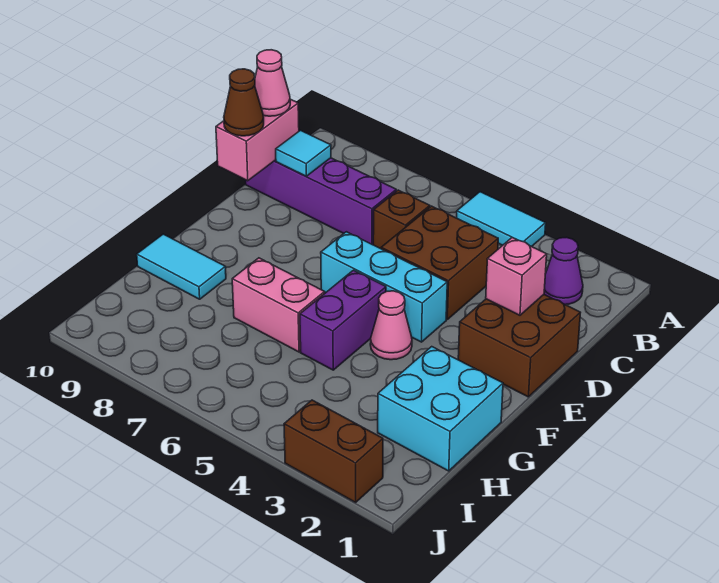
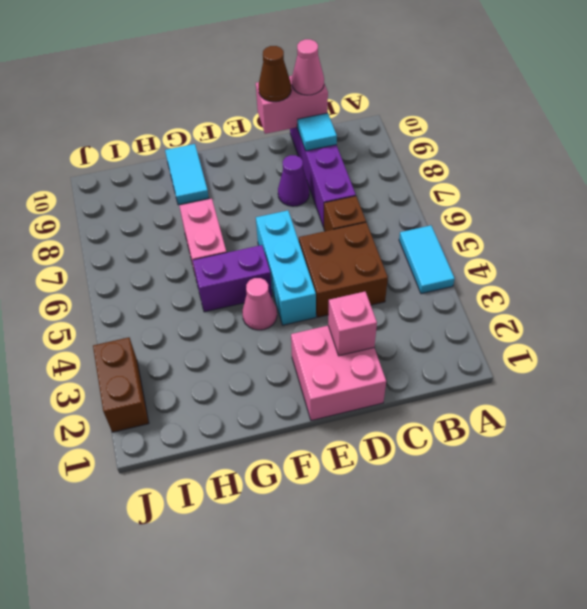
purple cone B2 level 1 -> purple cone D8 level 1
brown brick D1:E2 level 1 -> pink brick D1:E2 level 1
cyan brick G1:H2 level 1 -> none

